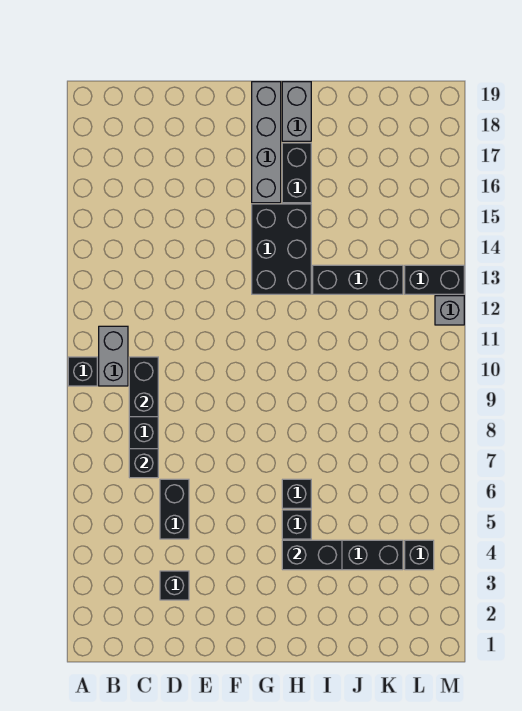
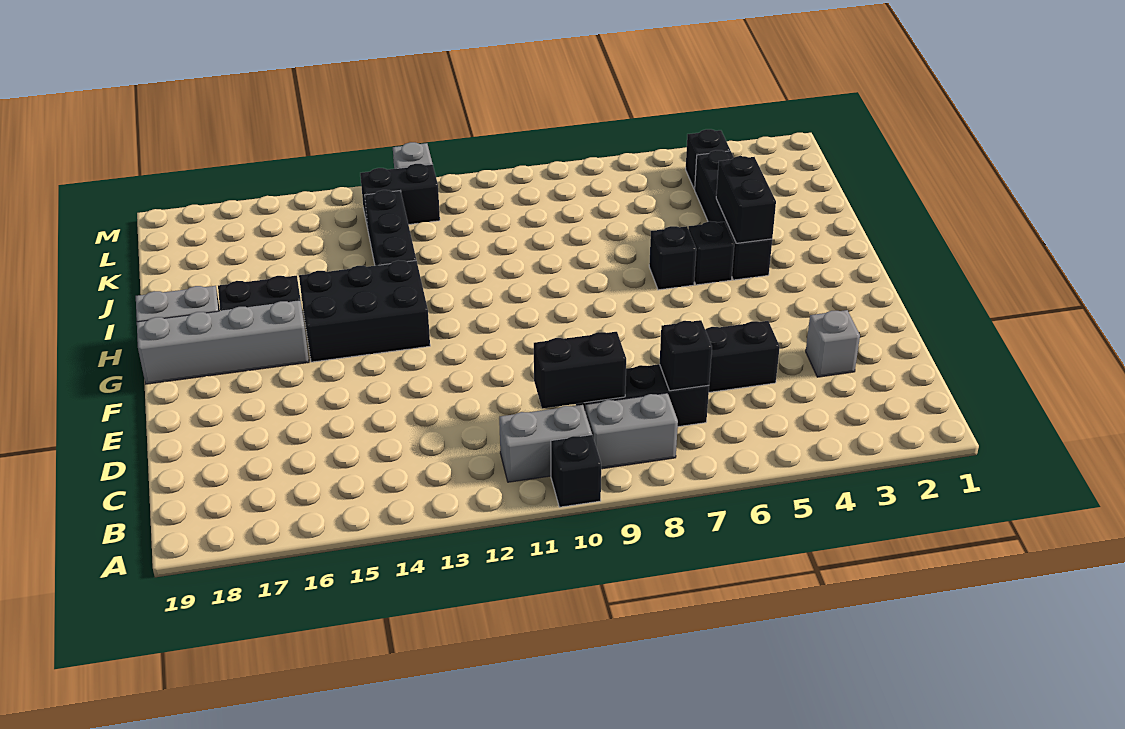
none -> grey brick B8:B9 level 1
black brick D3 level 1 -> grey brick D3 level 1
black brick L13:M13 level 1 -> black brick L12:L13 level 1

